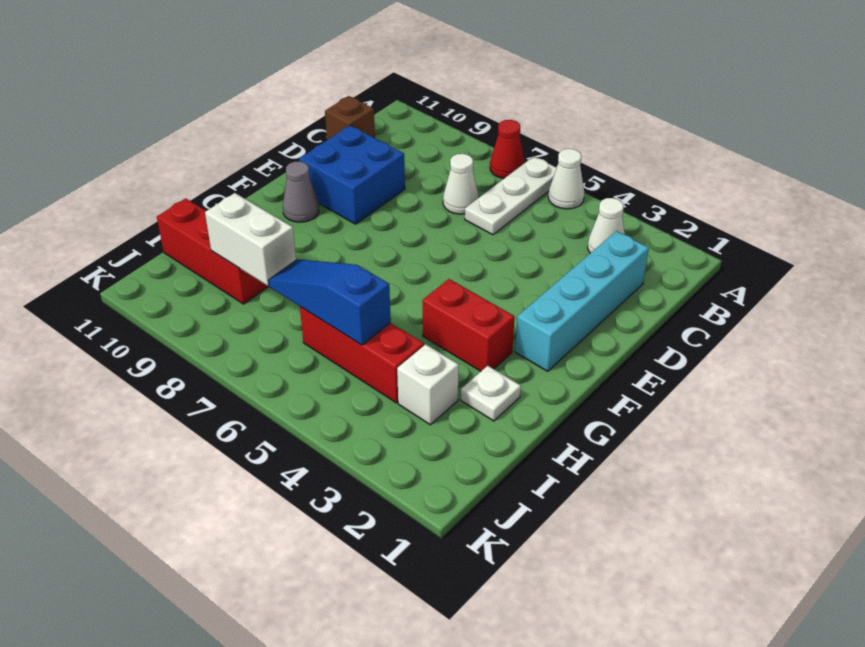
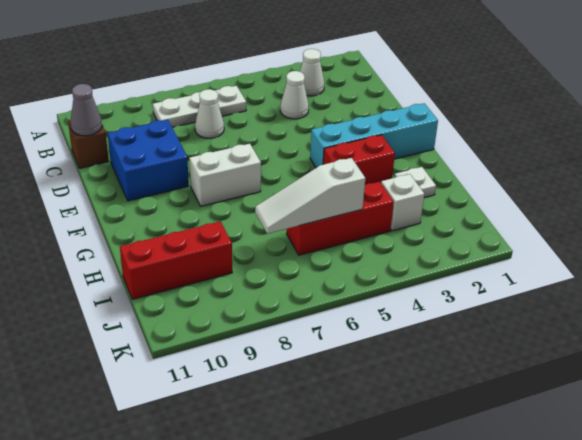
white cone A5 level 1 -> white cone C4 level 1
white plate A6:C6 level 1 -> white plate B6:B8 level 1
red cone A7 level 1 -> none
cyan brick C2:F2 level 1 -> cyan brick F1:F4 level 1
grey cone F10 level 1 -> grey cone C11 level 2
blue slope I5:I7 level 2 top 5 -> white slope I5:I7 level 2 top 5
white brick I8:I9 level 2 -> white brick F7:F8 level 1

